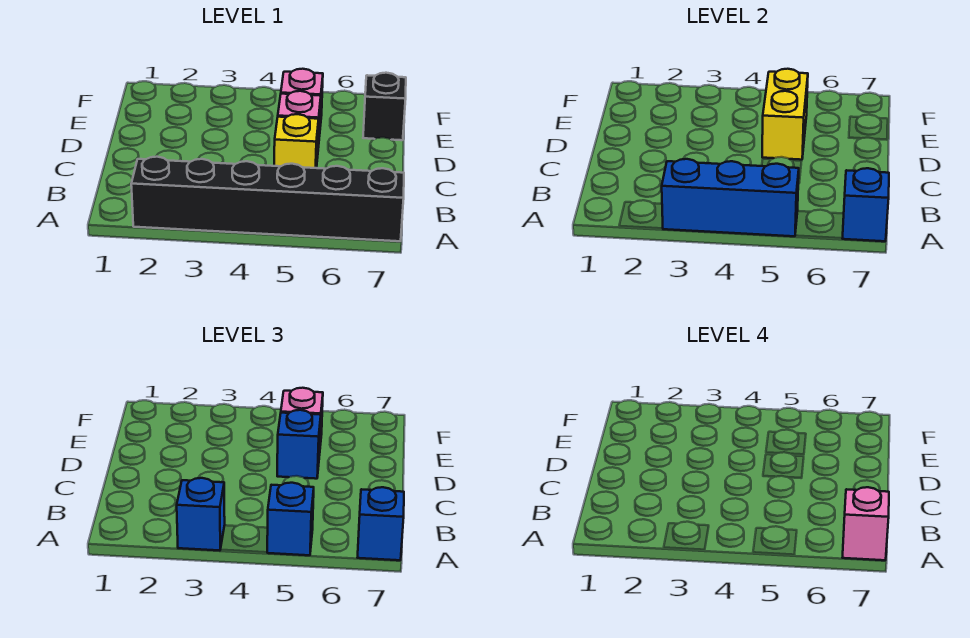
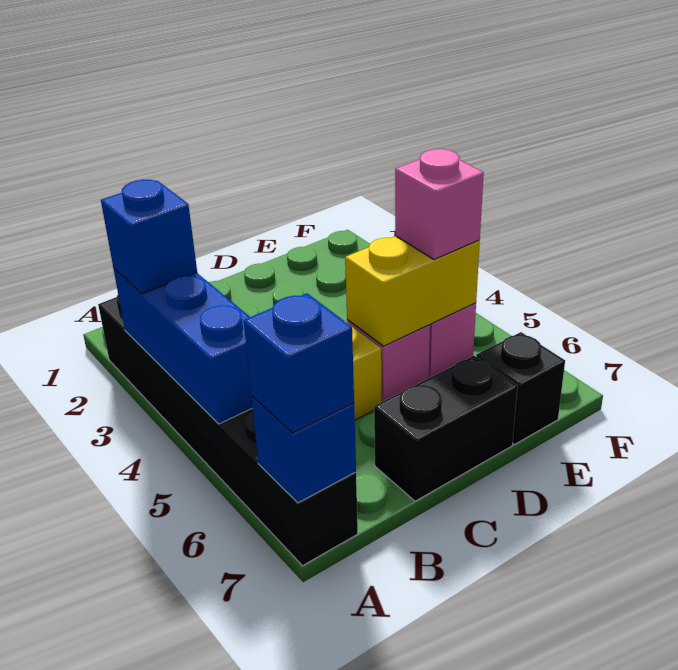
blue brick A5 level 3 -> none
pink brick A7 level 4 -> none
none -> black brick C7:D7 level 1
blue brick D5 level 3 -> none

